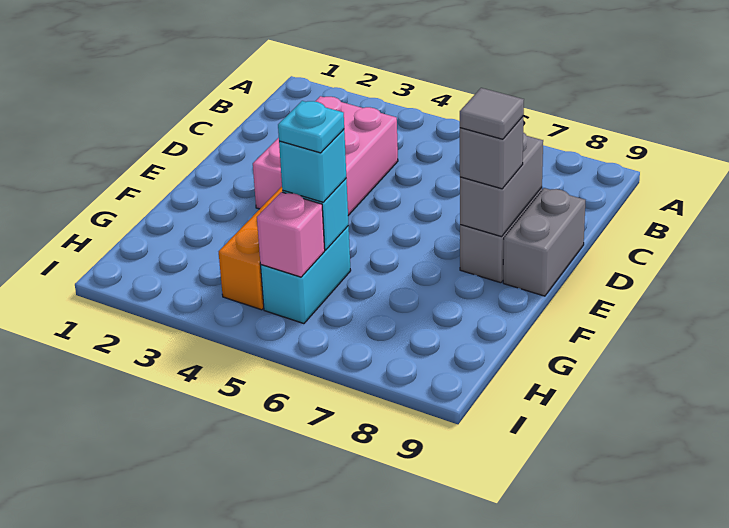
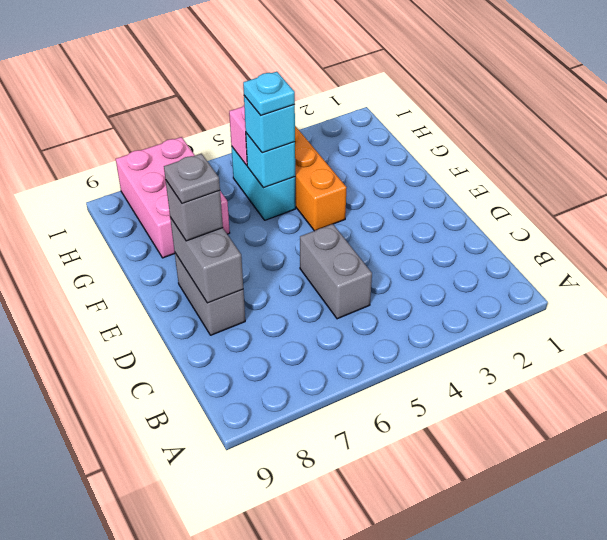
pink brick C3:E4 level 1 -> pink brick G7:I8 level 1
grey brick D9:E9 level 1 -> grey brick C5:D5 level 1
grey tile E8 level 4 -> grey plate E8 level 4

